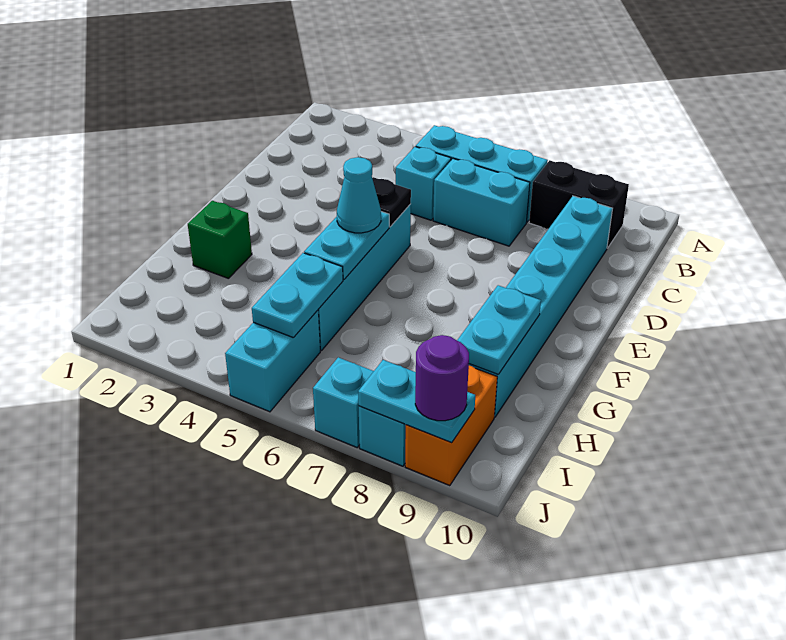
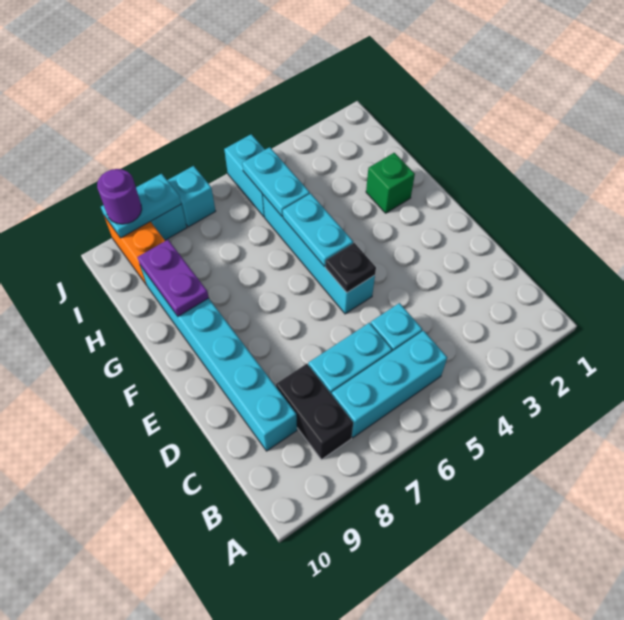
black brick B8:B9 level 1 -> black brick B8:C8 level 1
cyan cone F5 level 3 -> none
cyan plate G9:H9 level 2 -> purple plate G9:H9 level 2

